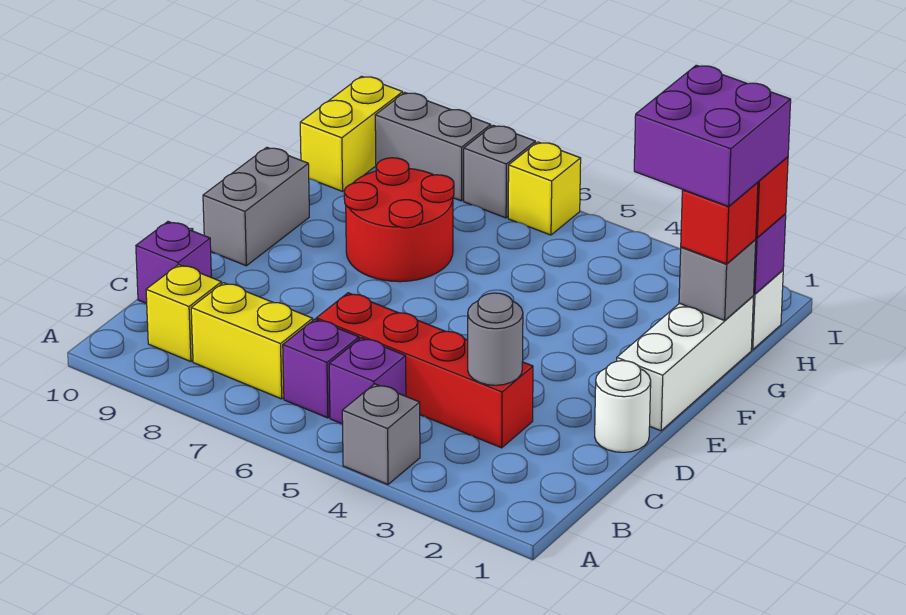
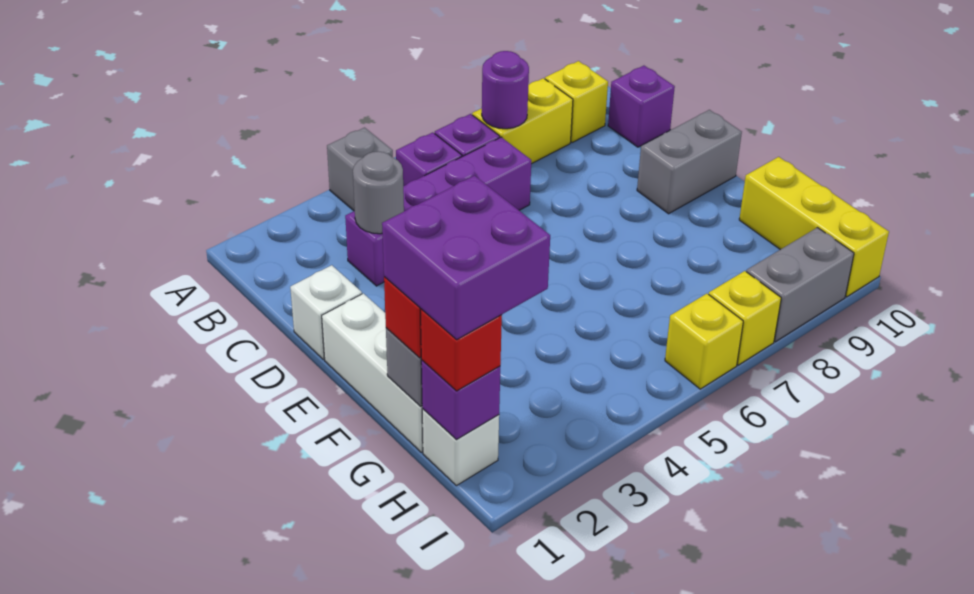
none -> purple round brick B7 level 2
red brick C3:C6 level 1 -> purple brick C3:C6 level 1
white round brick D1 level 1 -> white brick D1 level 1
grey brick E10:F10 level 1 -> grey brick E9:E10 level 1
red round brick F7:G8 level 1 -> none
yellow brick H10:I10 level 1 -> yellow brick G10:I10 level 1
grey brick I7 level 1 -> yellow brick I7 level 1

